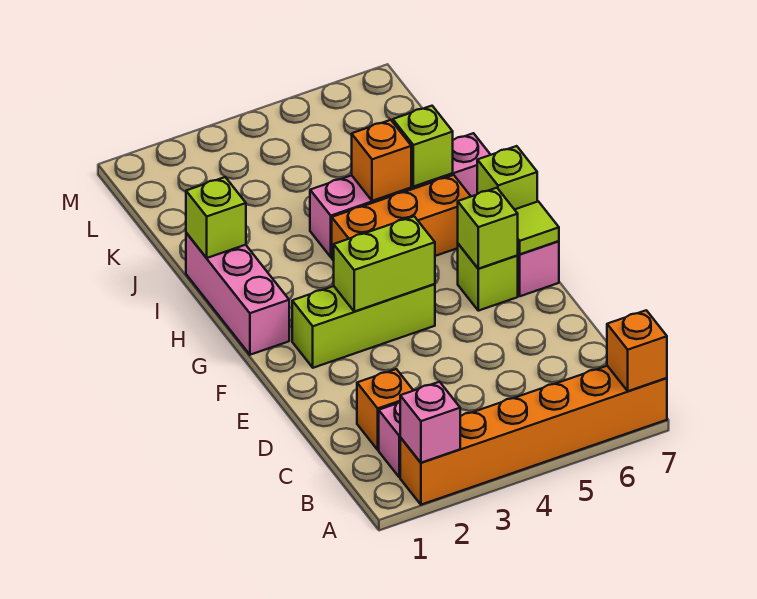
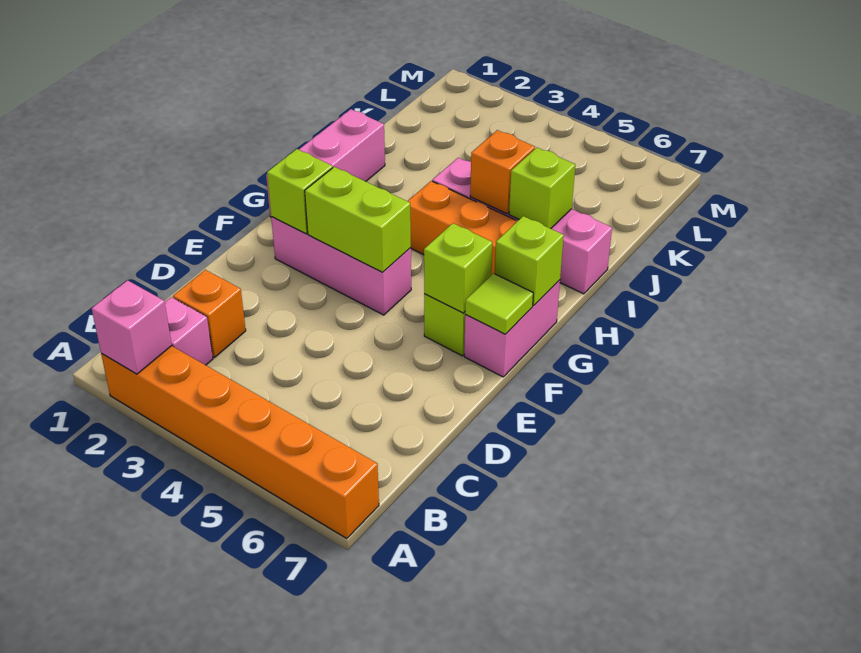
orange brick A7 level 2 -> none
lime brick F2:F4 level 1 -> pink brick F2:F4 level 1
lime brick I1 level 2 -> lime brick F2 level 2

